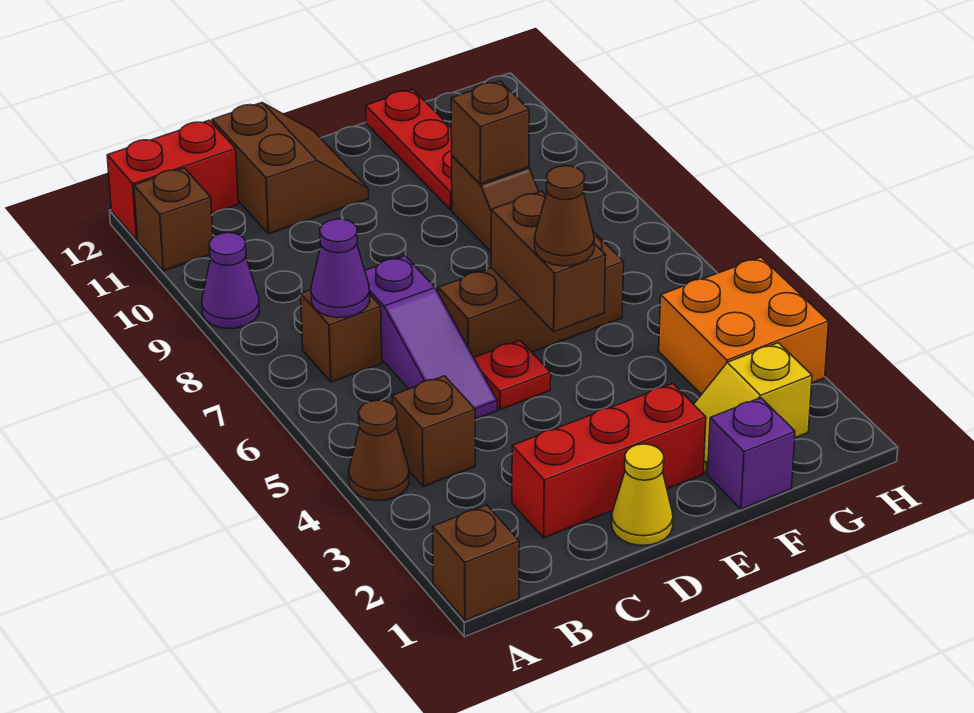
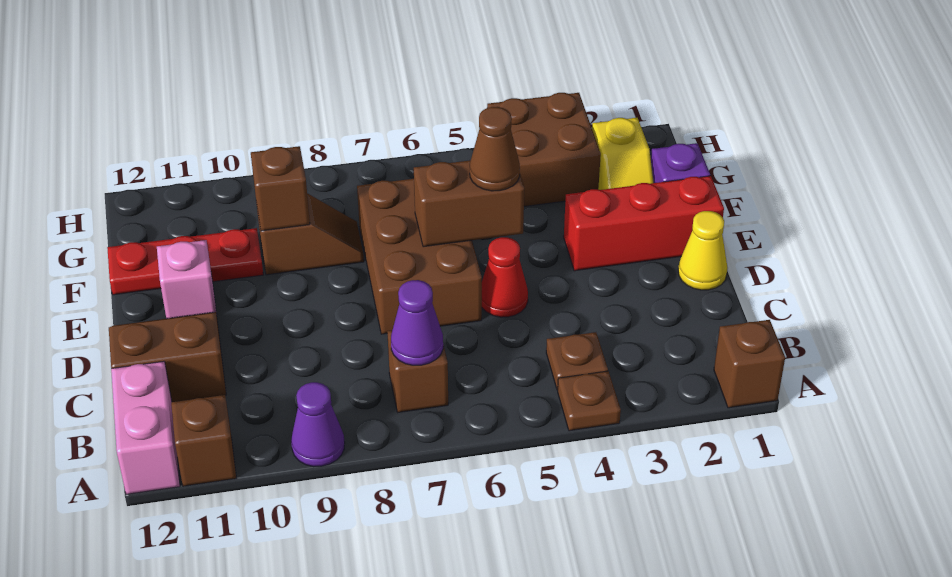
brown cone A4 level 1 -> brown plate A4 level 1
red brick A12:B12 level 1 -> pink brick A12:B12 level 1
brown brick B4 level 1 -> brown plate B4 level 1
red brick C2:E2 level 1 -> red brick E1:E3 level 1
purple slope C5:C7 level 1 top 7 -> none
red plate D5 level 1 -> red cone D5 level 1
brown brick D6:F6 level 1 -> brown brick D6:F7 level 1
none -> pink brick E11 level 1
orange brick G3:H4 level 1 -> brown brick G3:H4 level 1

